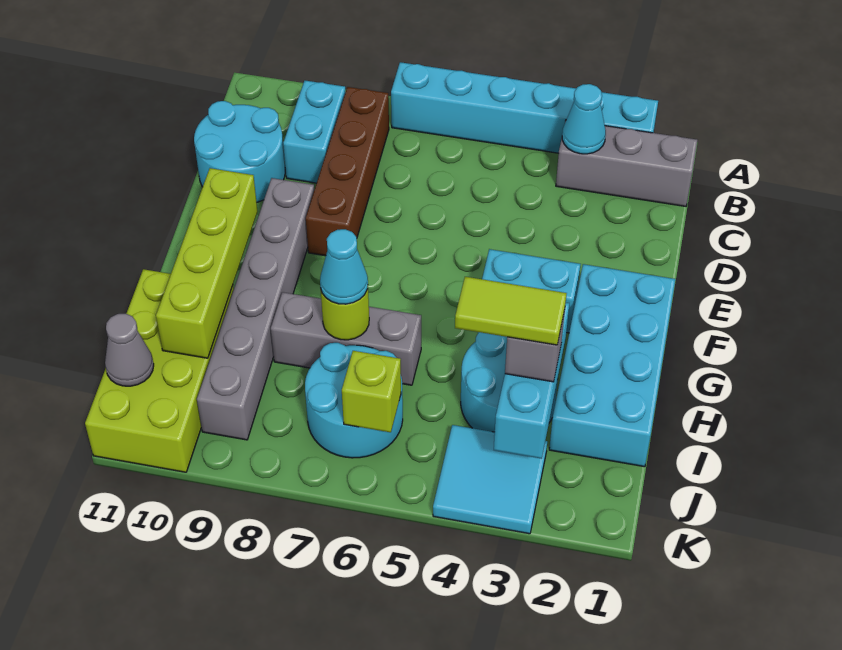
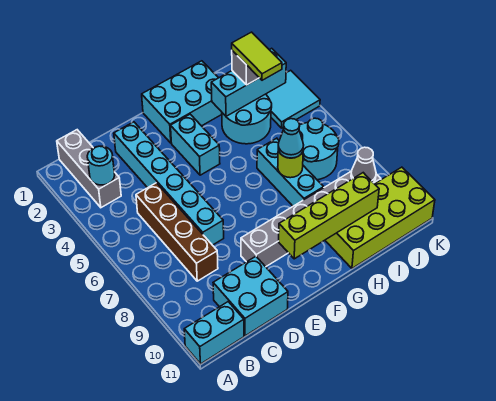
cyan brick A2:A7 level 1 -> cyan brick D2:D7 level 1
cyan cone B3 level 2 -> cyan round brick B3 level 2
brown brick B8:E8 level 1 -> brown brick C5:C8 level 1
cyan brick B9:C9 level 1 -> cyan brick A11:B11 level 1
cyan round brick C10:D11 level 1 -> cyan brick C10:D11 level 1
cyan brick F1:I2 level 1 -> cyan brick F1:H2 level 1
grey brick H6:H8 level 1 -> cyan brick H6:H8 level 1
lime brick J6 level 2 -> none
grey cone J11 level 2 -> grey cone J9 level 2

